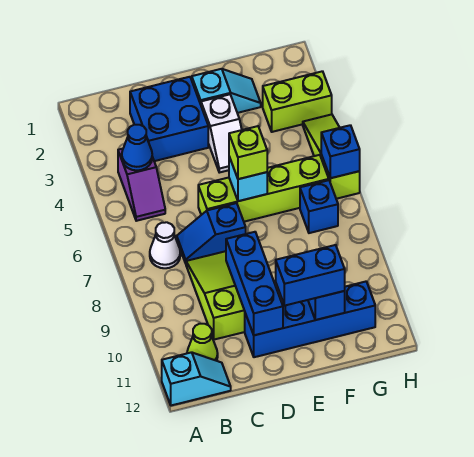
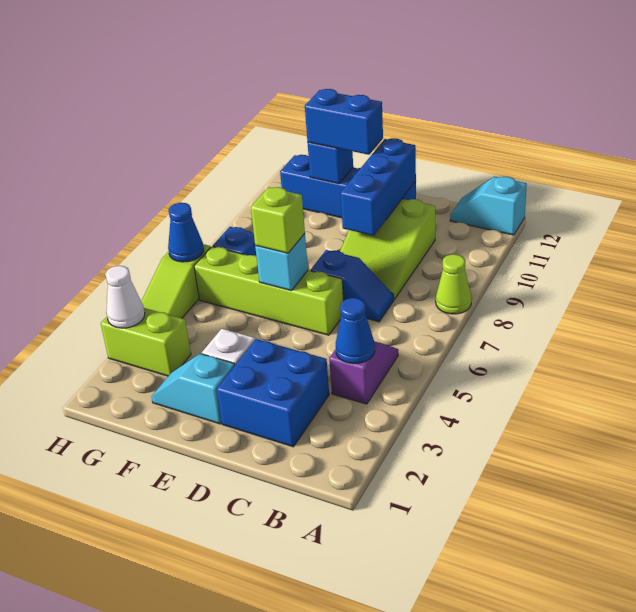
white cone B7 level 1 -> white cone H3 level 2
lime cone B11 level 1 -> lime cone A8 level 1
blue brick H6 level 2 -> blue cone H6 level 2

